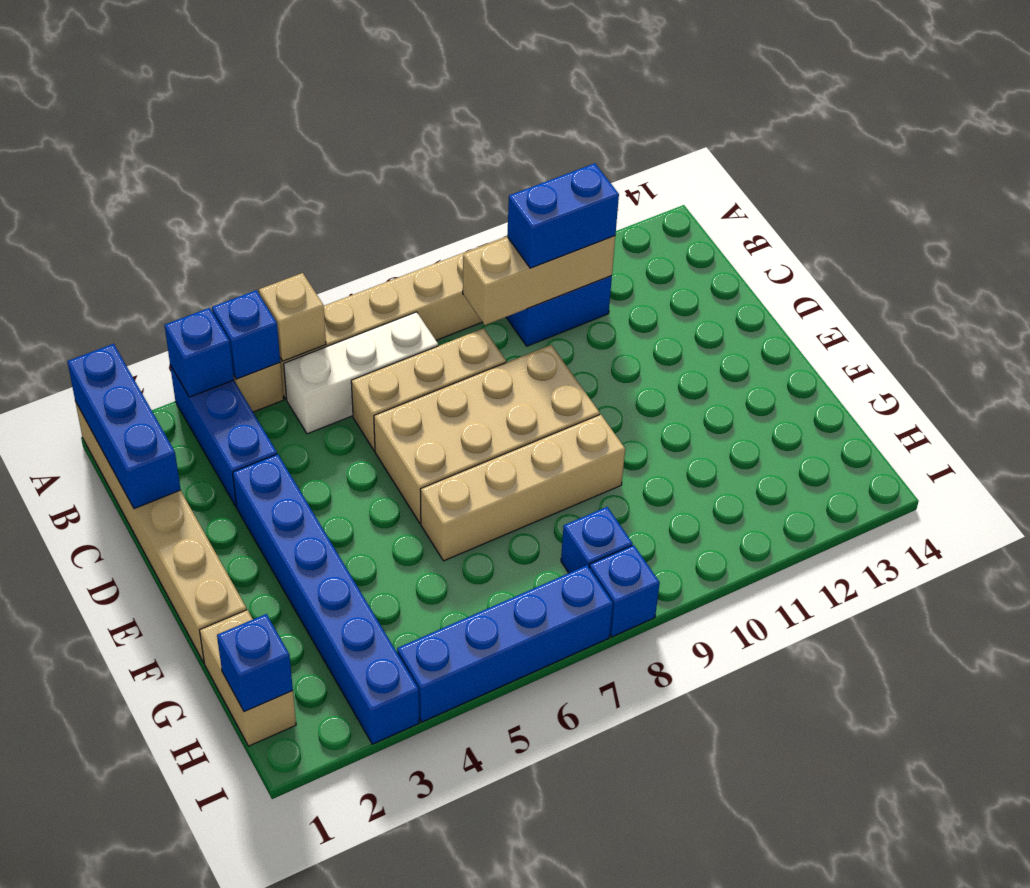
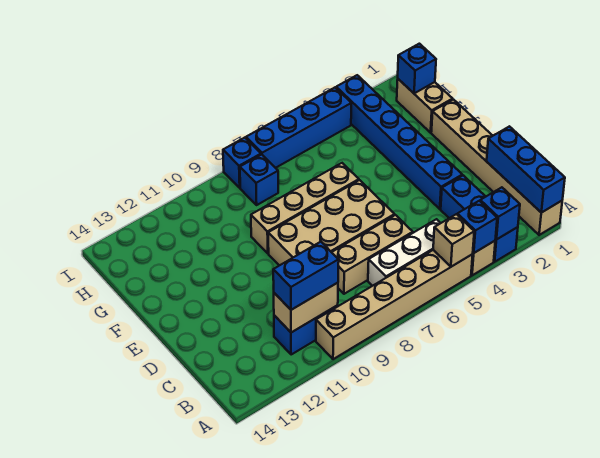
tan brick B9:B11 level 2 -> tan brick B10:B11 level 2

